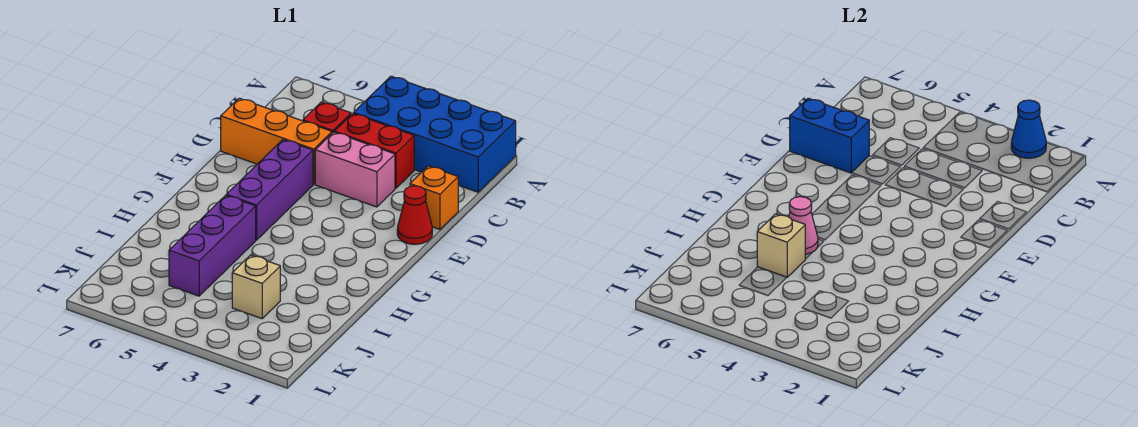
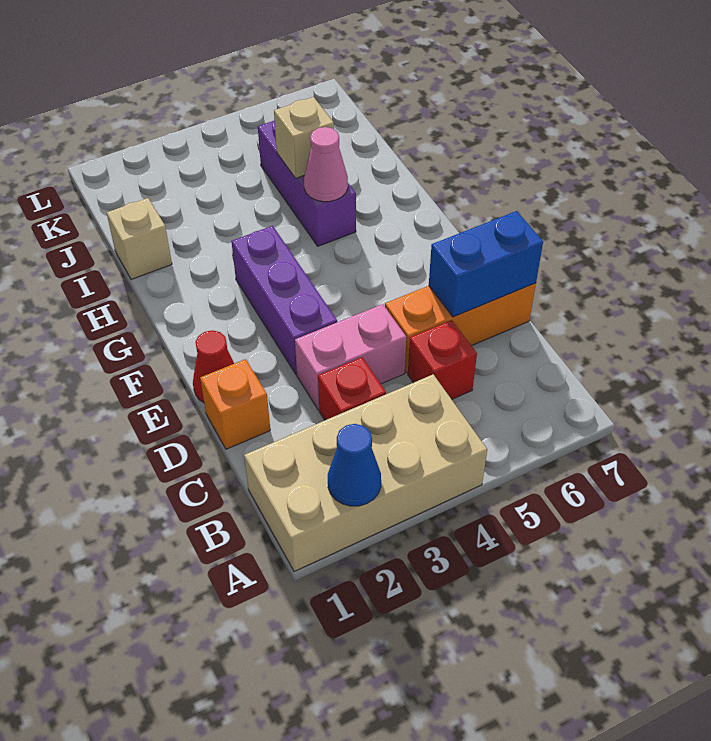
blue brick A1:B4 level 1 -> tan brick A1:B4 level 1
red brick C3:C4 level 1 -> red brick C3 level 1
purple brick E5:G5 level 1 -> purple brick E3:G3 level 1
tan brick J3 level 1 -> tan brick I1 level 1

